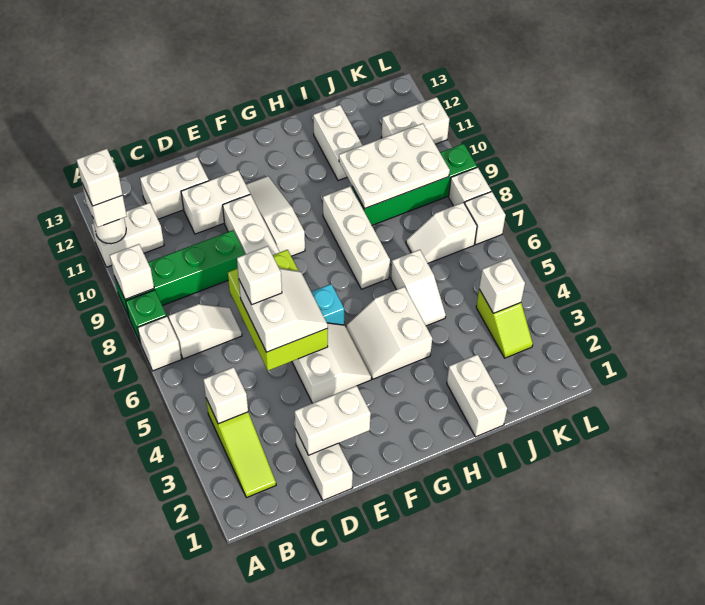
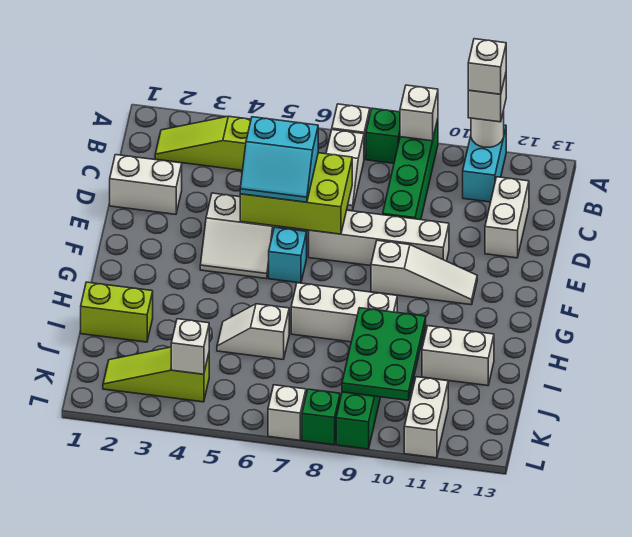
white brick A11:B11 level 1 -> cyan brick A11:B11 level 1
white brick B4 level 2 -> none
white brick D2:E2 level 2 -> none
white slope D5:E6 level 3 top D -> cyan slope D5:E6 level 3 top D
white brick D6 level 4 -> none
white brick D11:E11 level 1 -> none
white slope G4:H5 level 1 top H -> none
white brick I1:I2 level 1 -> lime brick I1:I2 level 1
white plate I9:K10 level 2 -> green plate I9:K10 level 2
white slope J7:K7 level 1 top K -> none
lime slope K3:K4 level 1 top 4 -> lime slope K2:K4 level 1 top 4
white brick L8 level 1 -> green brick L8 level 1

